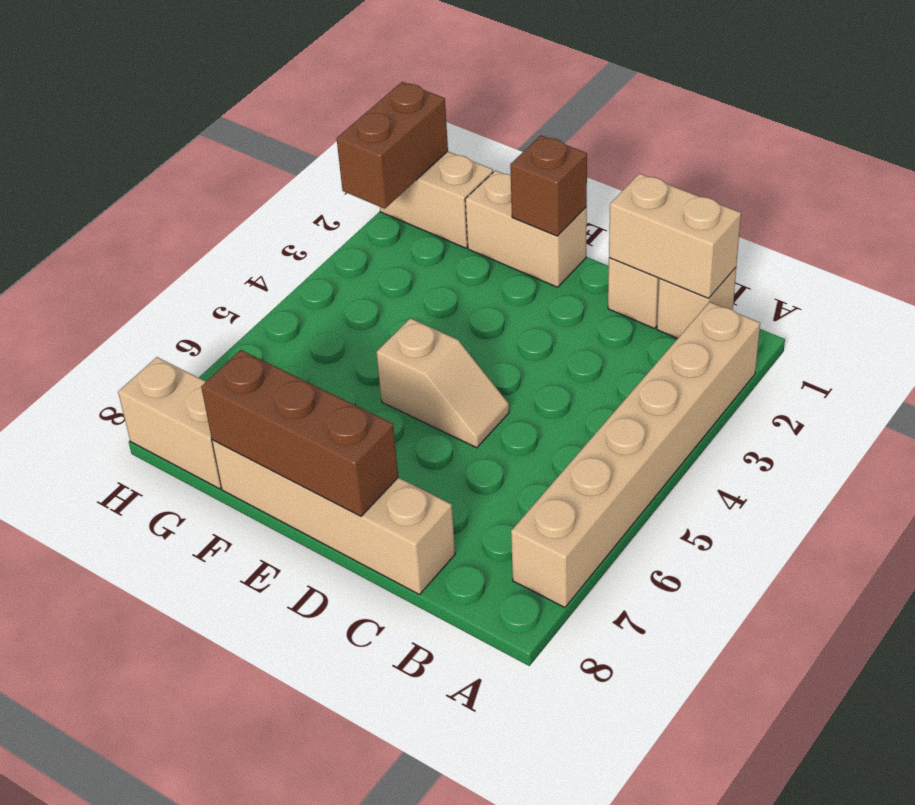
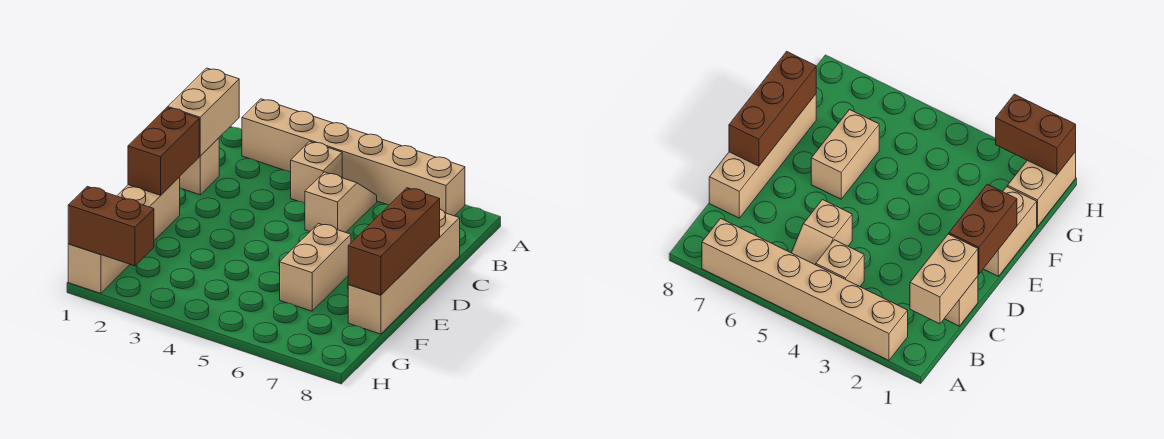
tan brick B1 level 1 -> tan brick B4 level 1
tan slope D5:E5 level 1 top E -> tan slope B5:C5 level 1 top C
brown brick E1 level 2 -> brown brick D1:E1 level 2
tan brick G8:H8 level 1 -> tan brick E6:F6 level 1

